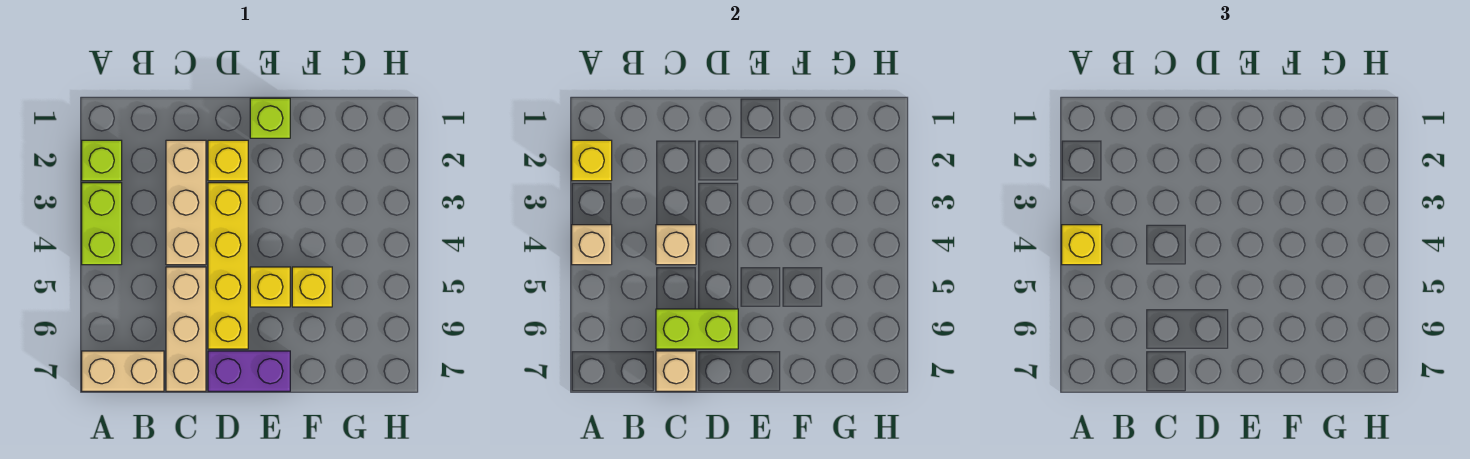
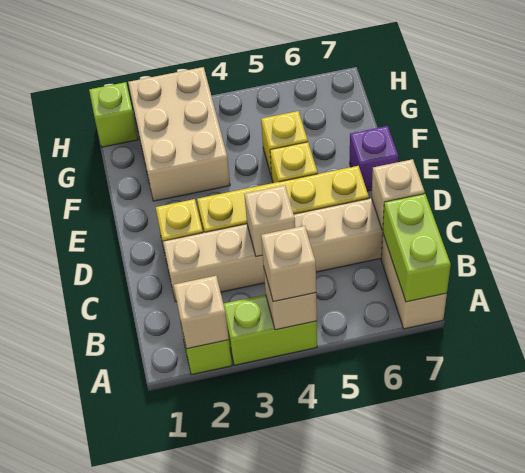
yellow brick A2 level 2 -> tan brick A2 level 2
yellow brick A4 level 3 -> tan brick A4 level 3
lime brick C6:D6 level 2 -> lime brick A7:B7 level 2
purple brick D7:E7 level 1 -> purple brick E7 level 1
lime brick E1 level 1 -> lime brick H1 level 1
none -> tan brick F2:H3 level 1

